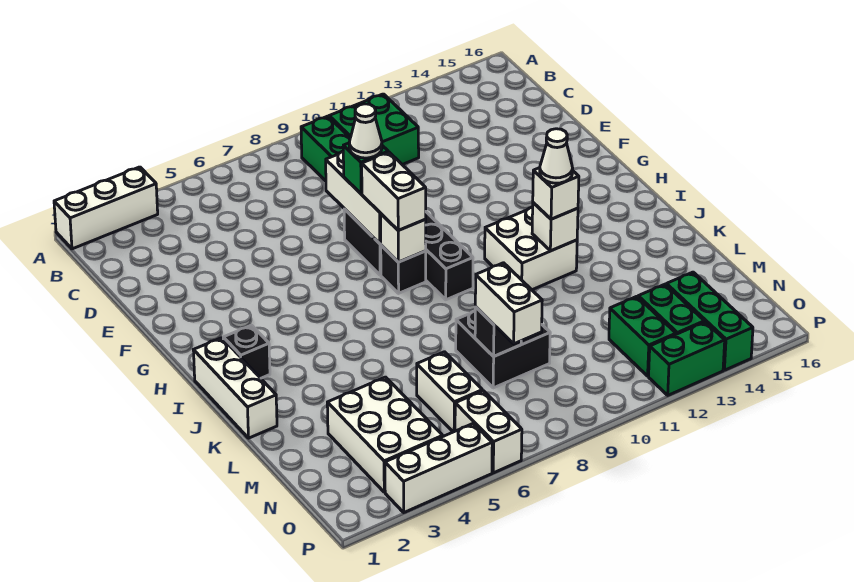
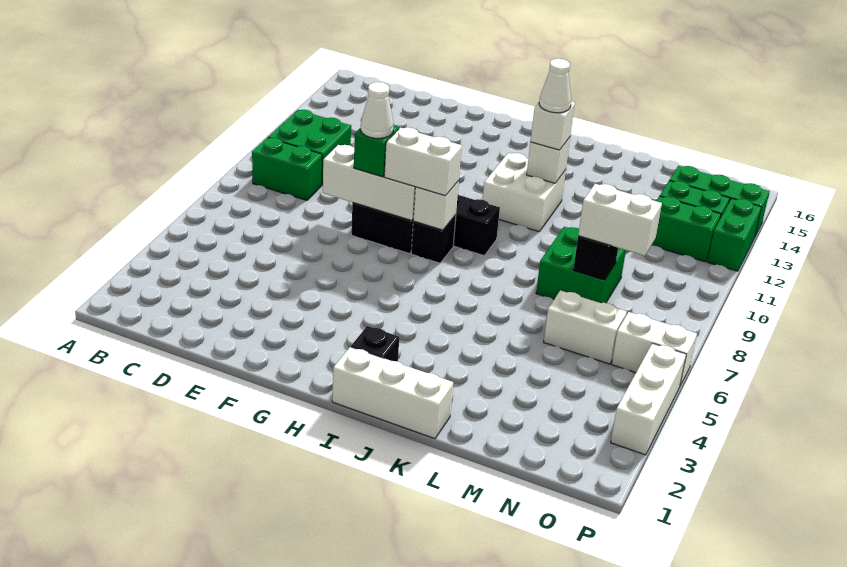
white brick A1:A3 level 1 -> none
black brick L8:M9 level 1 -> green brick L8:M9 level 1
white brick M3:O4 level 1 -> none

